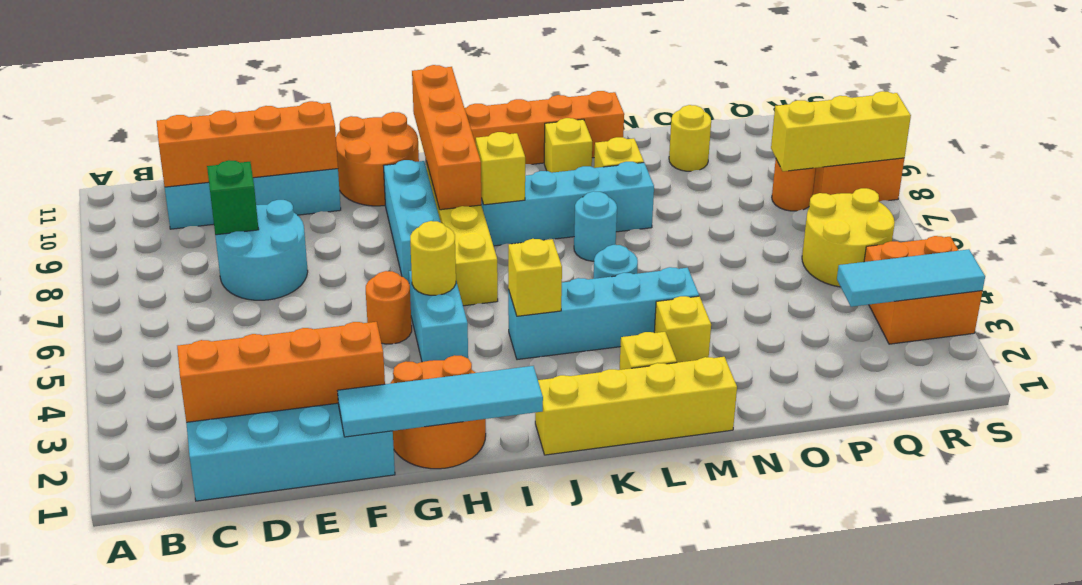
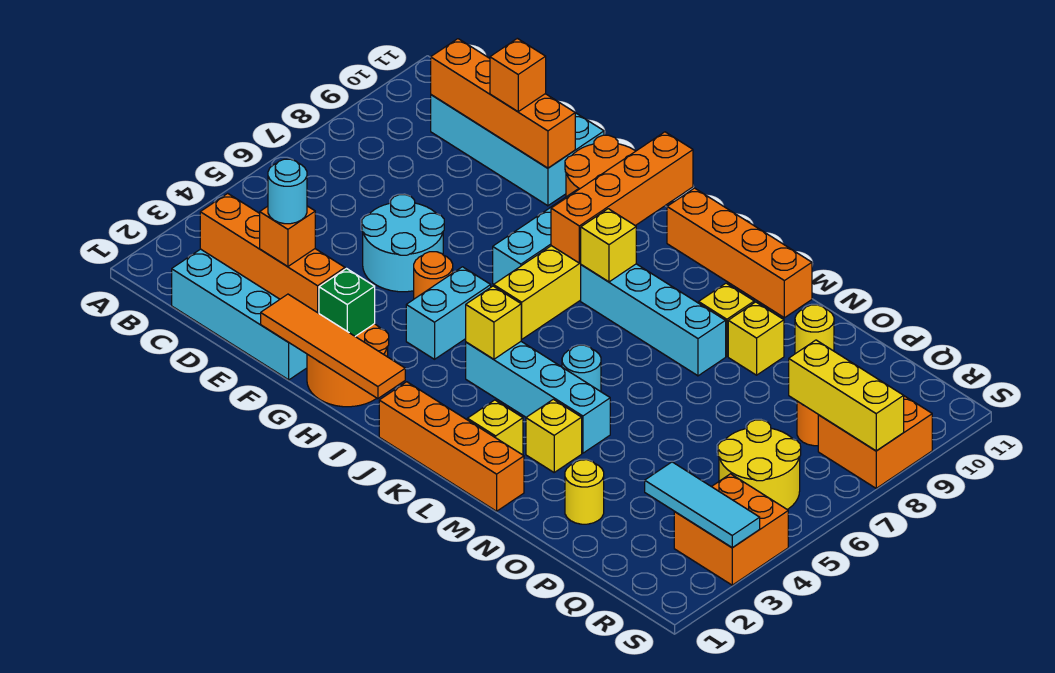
cyan round brick D7:E8 level 1 -> cyan round brick E5:F6 level 1
green brick D8 level 2 -> green brick G2 level 2
none -> orange brick E2 level 3
none -> orange brick E10 level 3
cyan tile F1:I1 level 2 -> orange tile F1:I1 level 2
yellow round brick H5 level 2 -> yellow round brick O2 level 1
yellow brick J1:M1 level 1 -> orange brick J1:M1 level 1
cyan round brick L7 level 1 -> cyan round brick E2 level 4
yellow brick L10 level 1 -> yellow brick N9 level 1

